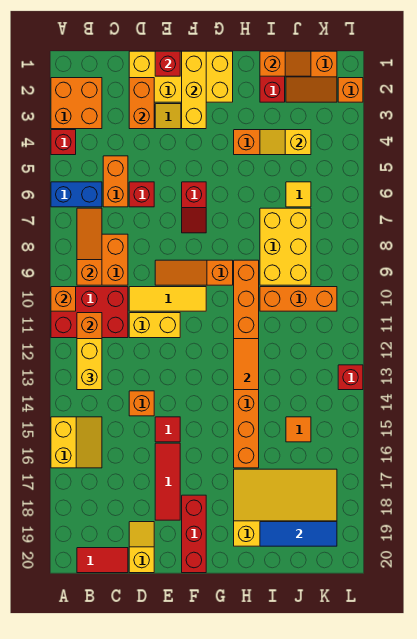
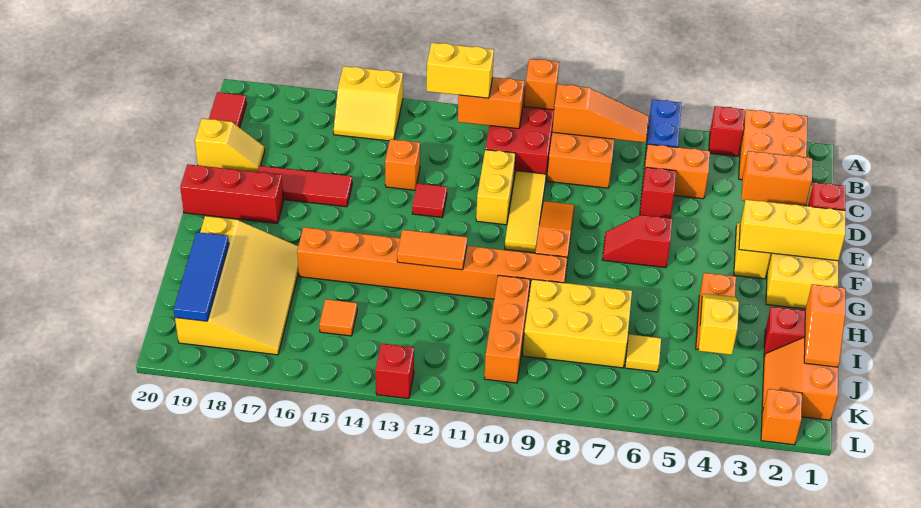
red tile E15 level 1 -> red tile E13 level 1

